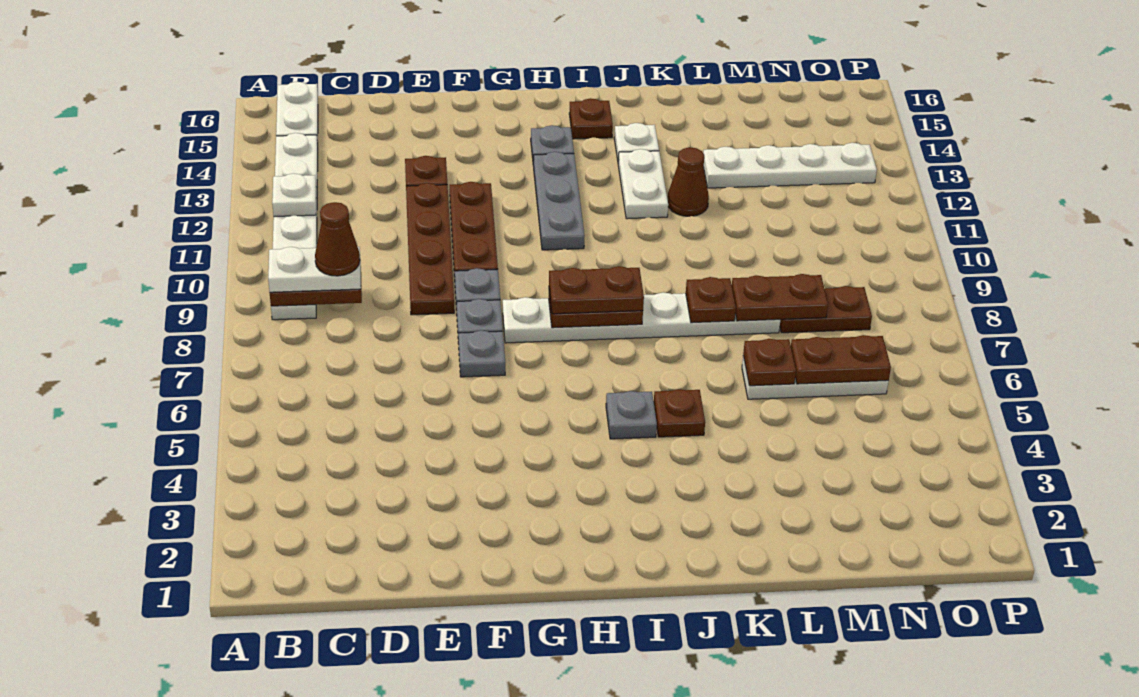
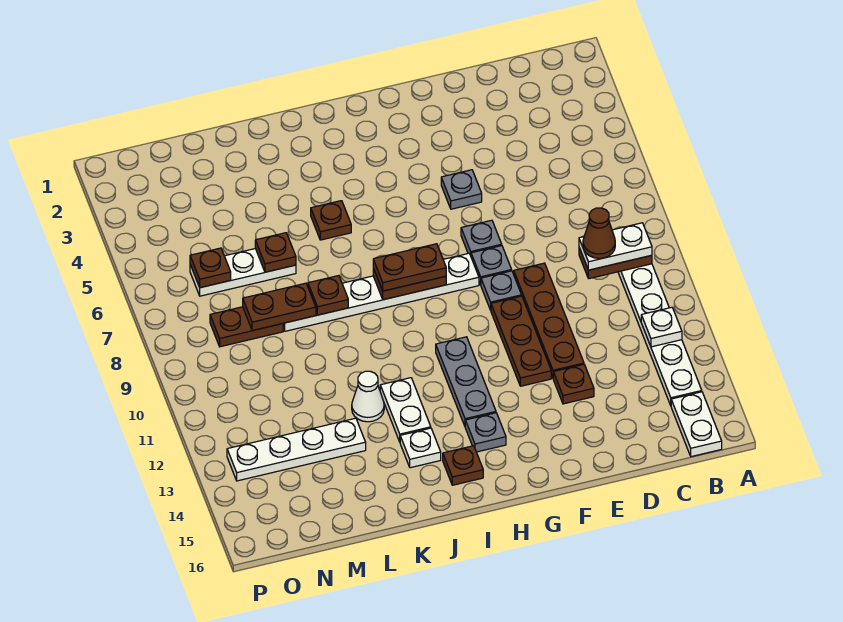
grey plate I5 level 1 -> grey plate F5 level 1
brown cone K12 level 1 -> white cone K12 level 1
brown plate M6:N6 level 2 -> brown plate N6 level 2

